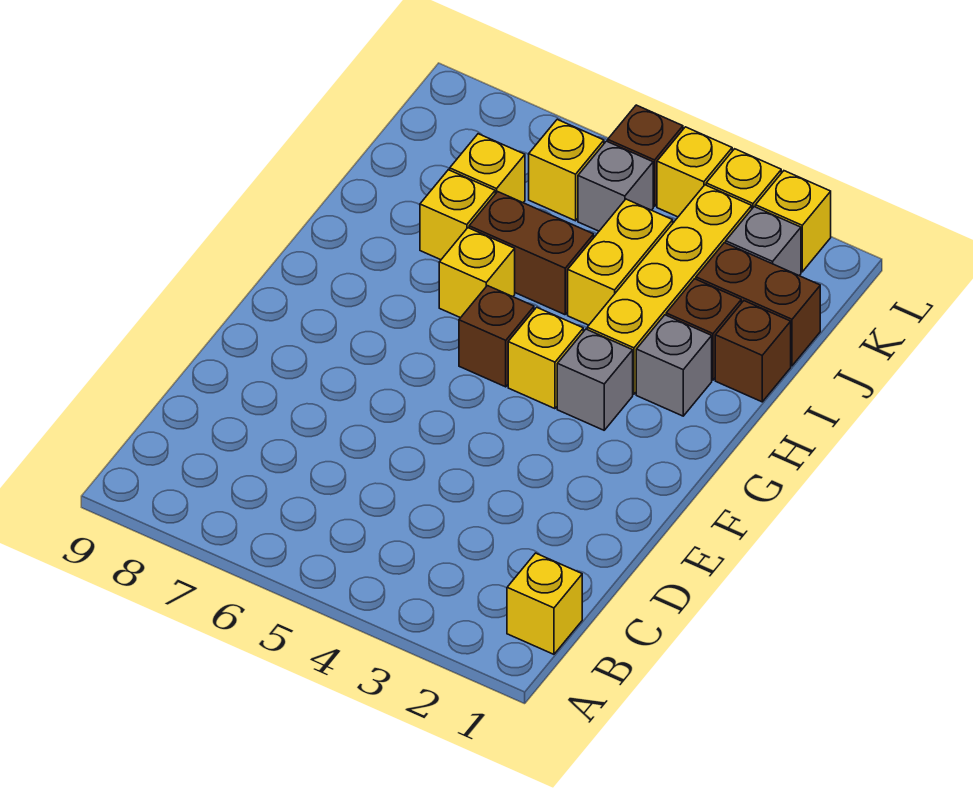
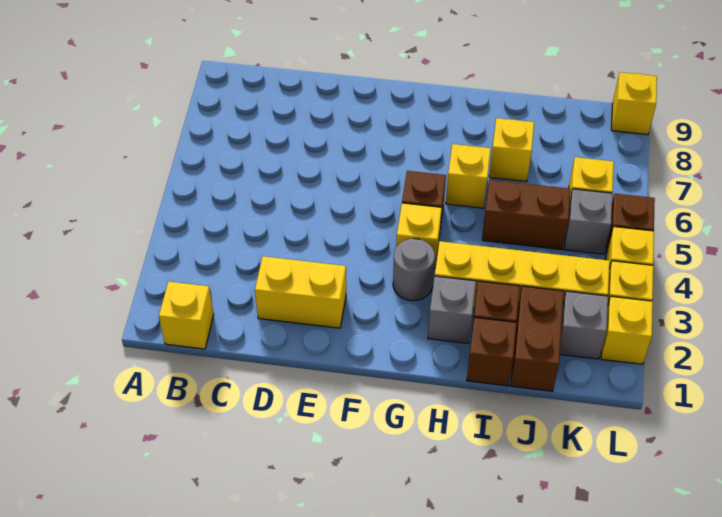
grey brick G3 level 1 -> grey round brick G3 level 1
yellow brick I4:J4 level 1 -> yellow brick D2:E2 level 1
brown brick I5:I6 level 1 -> brown brick I5:J5 level 1
yellow brick J7 level 1 -> yellow brick L9 level 1

